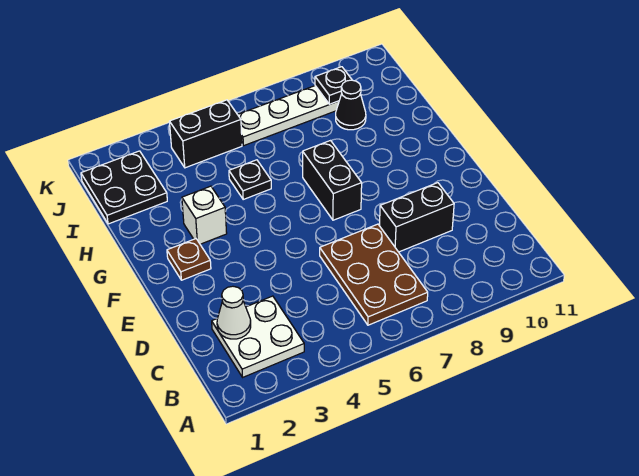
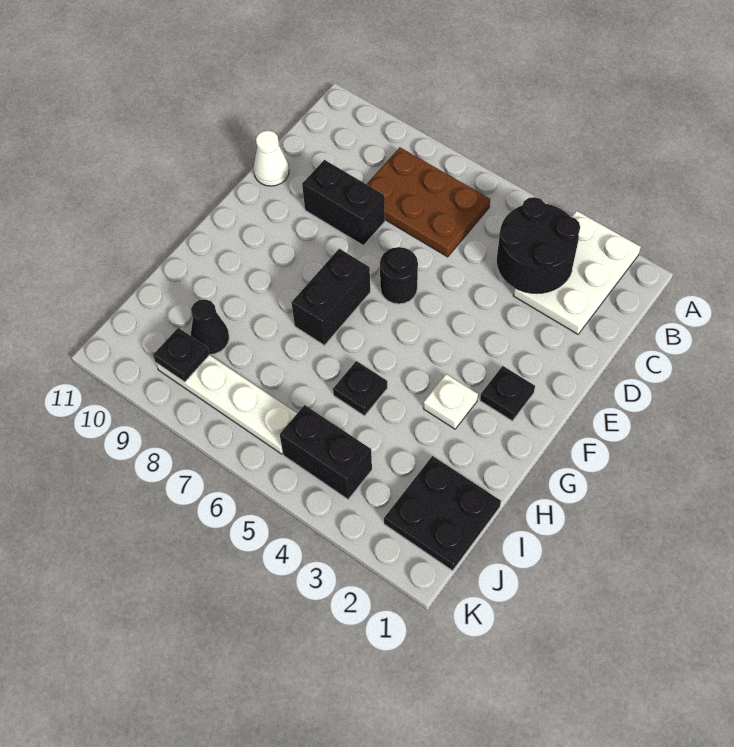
white plate B2:C3 level 1 -> white plate A2:C3 level 1
none -> black round brick B3:C4 level 2
brown plate B6:D7 level 1 -> brown plate B6:C8 level 1
white cone C2 level 2 -> white cone D11 level 1
none -> black round brick E6 level 1
brown plate F2 level 1 -> black plate F2 level 1
white brick G3 level 1 -> white plate G3 level 1

